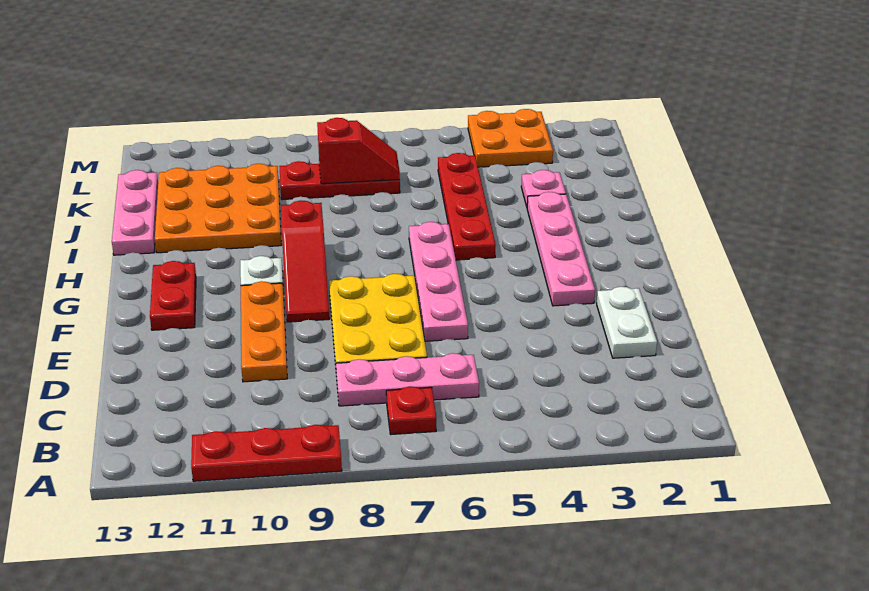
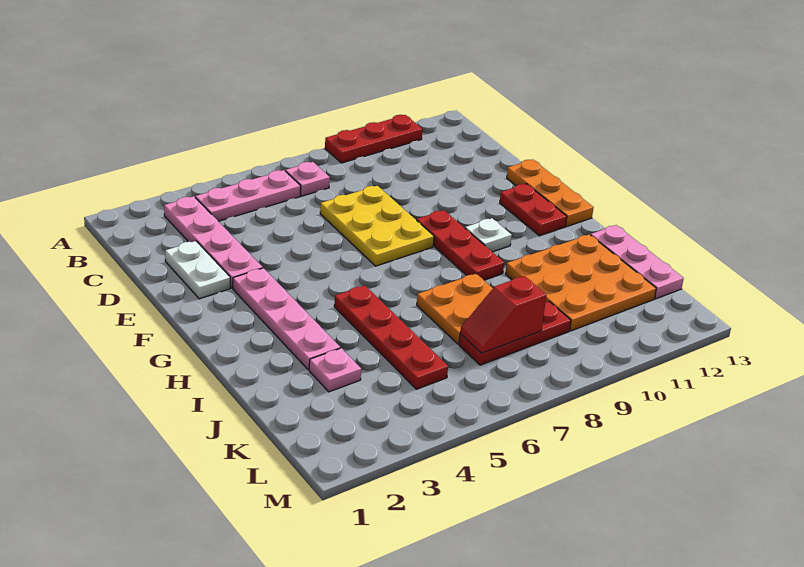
red plate B7 level 1 -> pink plate B7 level 1
pink plate C6:C8 level 1 -> pink plate B4:B6 level 1
orange plate D10:F10 level 1 -> orange plate E13:G13 level 1
pink plate E6:H6 level 1 -> pink plate B3:E3 level 1
red slope F9:H9 level 1 top H -> red plate F9:H9 level 1
orange plate L3:M4 level 1 -> orange plate I7:J8 level 1

